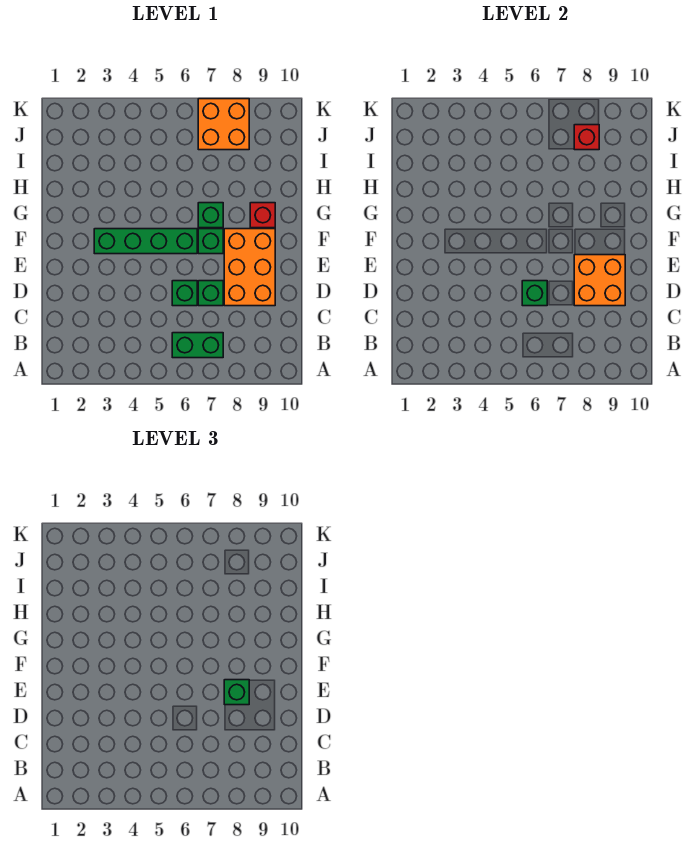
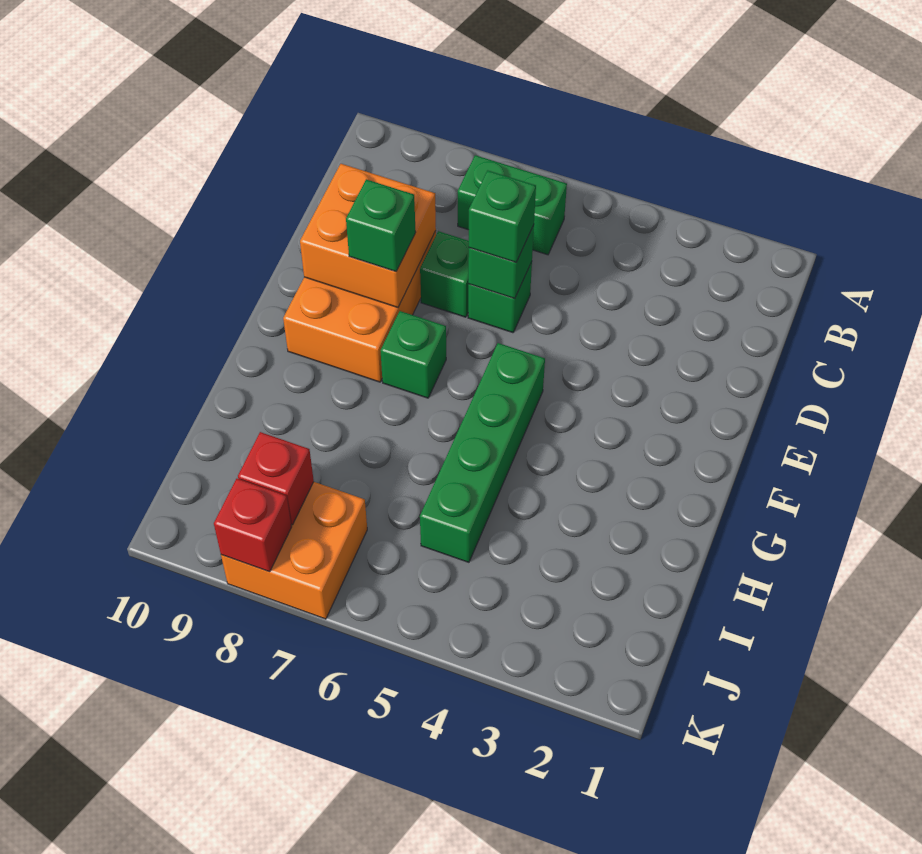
green brick F3:F6 level 1 -> green brick F5:I5 level 1
green brick G7 level 1 -> green brick D6 level 3
red brick G9 level 1 -> red brick K8 level 2

